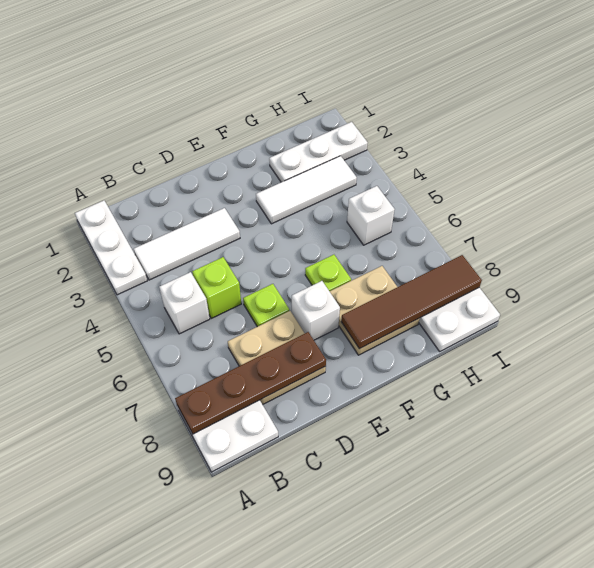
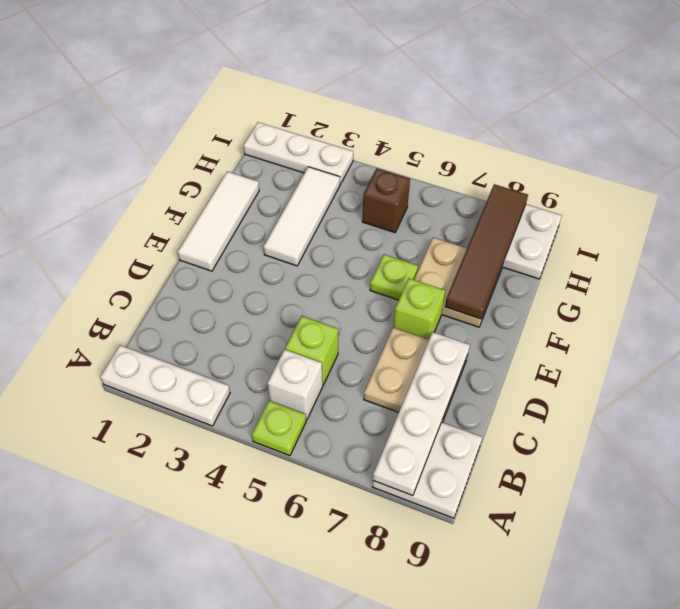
brown plate A8:D8 level 2 -> white plate A8:D8 level 2
white tile B3:D3 level 1 -> white tile E1:G1 level 1
lime plate D6 level 1 -> lime plate A5 level 1
white brick E7 level 1 -> lime brick E7 level 1
white plate G2:I2 level 1 -> white plate I1:I3 level 1
white brick H5 level 1 -> brown brick H5 level 1

